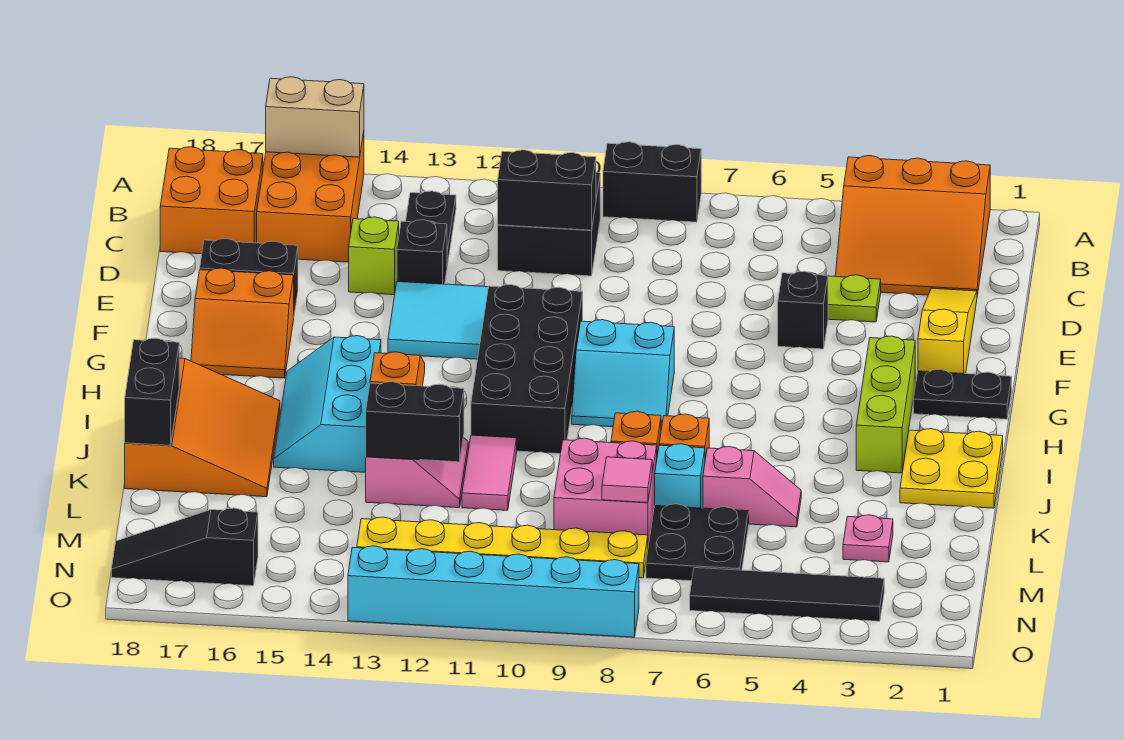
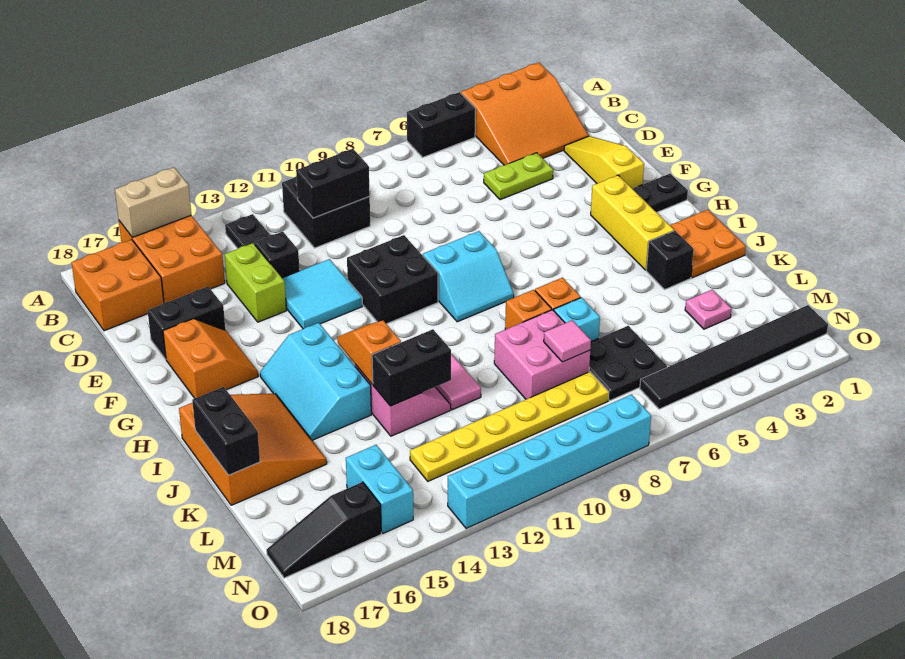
black brick A8:A9 level 1 -> black brick A5:A6 level 1
lime brick D14 level 1 -> lime brick D14:E14 level 1
black brick E5 level 1 -> black brick J3 level 1
black brick F10:I11 level 1 -> black brick F10:G11 level 1
orange slope F16:G17 level 1 top F -> orange slope F16:G17 level 1 top 17
lime brick G3:I3 level 1 -> yellow brick G3:I3 level 1
yellow plate I1:J2 level 1 -> orange plate I1:J2 level 1
pink slope K5:K6 level 1 top 6 -> none
none -> cyan brick M15:N15 level 1
black tile N3:N6 level 1 -> black tile N1:N6 level 1

